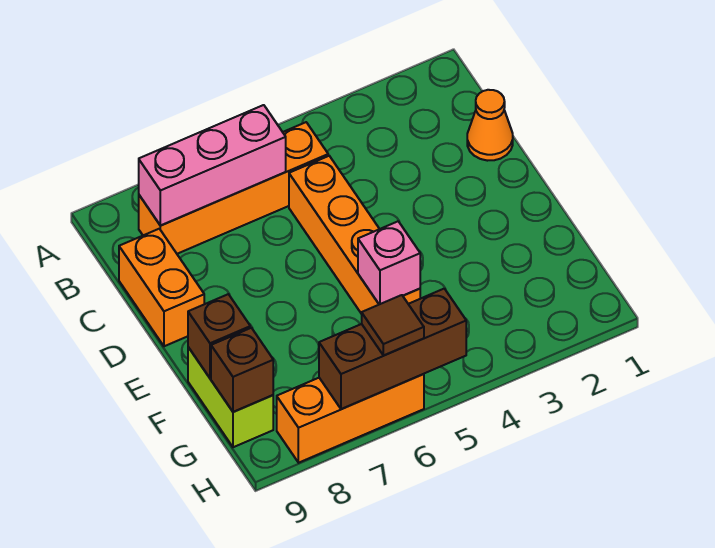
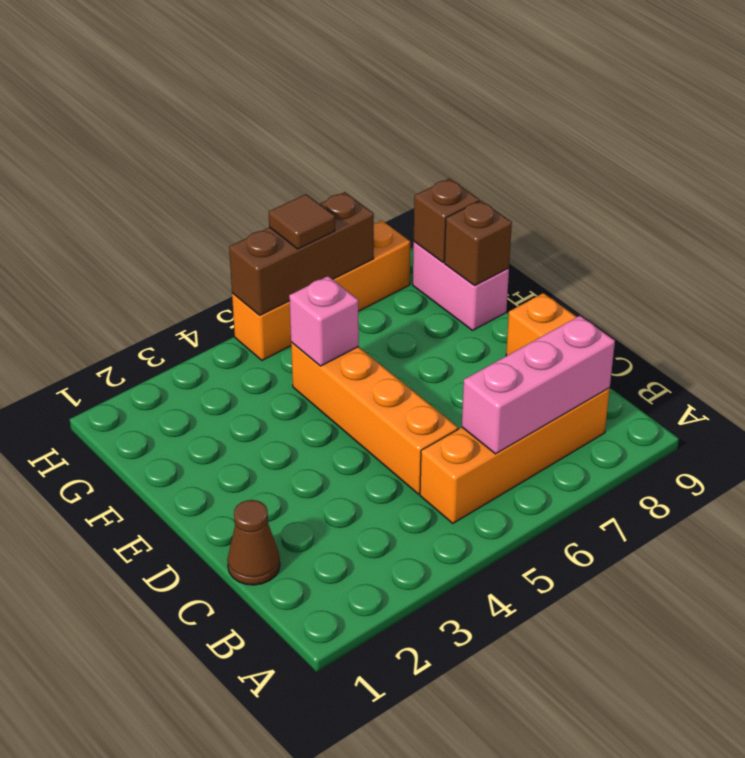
orange cone C1 level 1 -> brown cone C1 level 1
lime brick F9:G9 level 1 -> pink brick F9:G9 level 1
orange brick H6:H8 level 1 -> orange brick H5:H8 level 1

